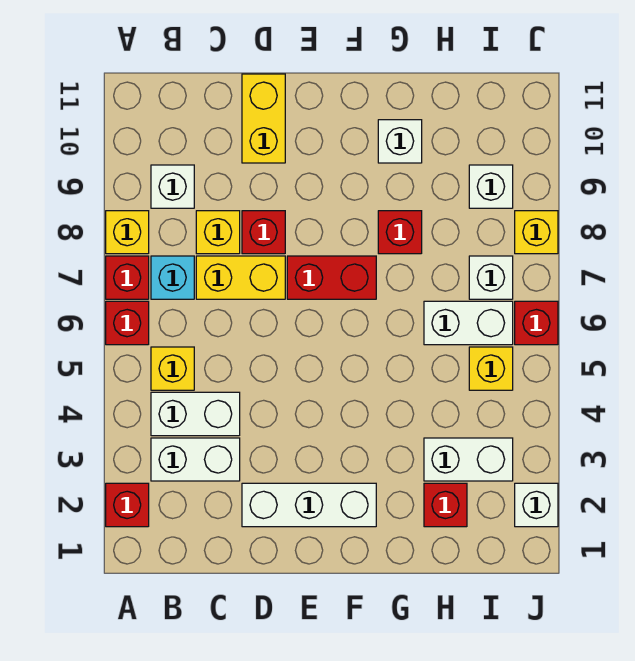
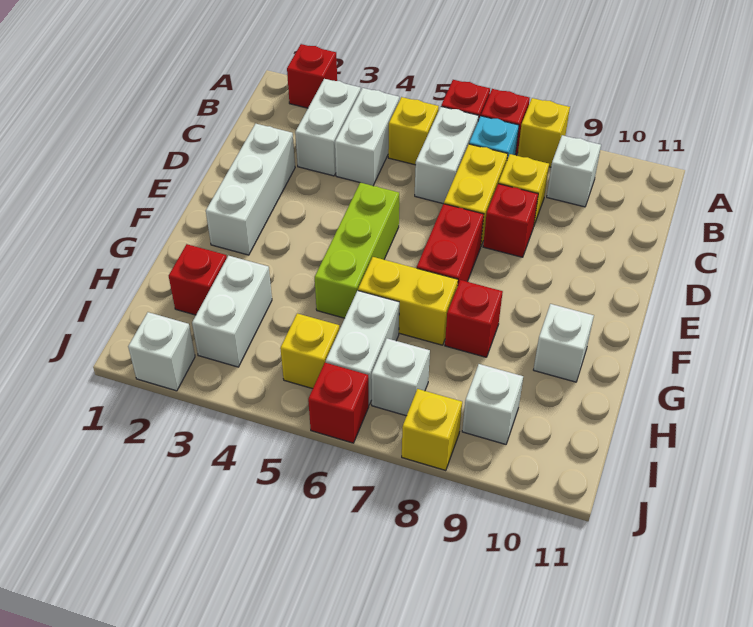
none -> white brick B6:C6 level 1
yellow brick D10:D11 level 1 -> yellow brick G6:G7 level 1
none -> lime brick E5:G5 level 1

